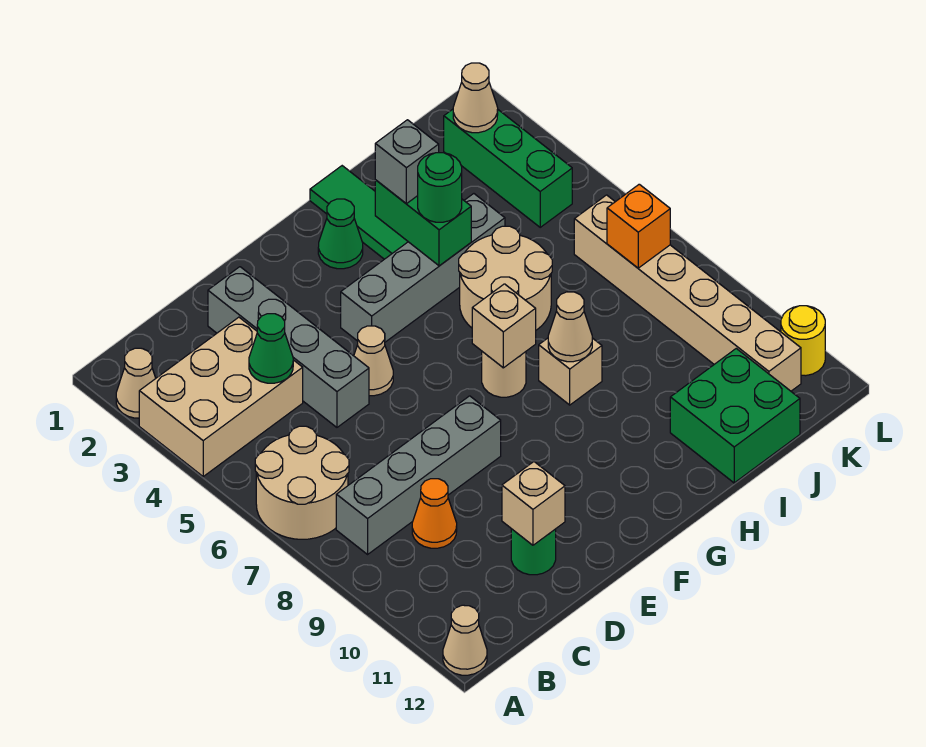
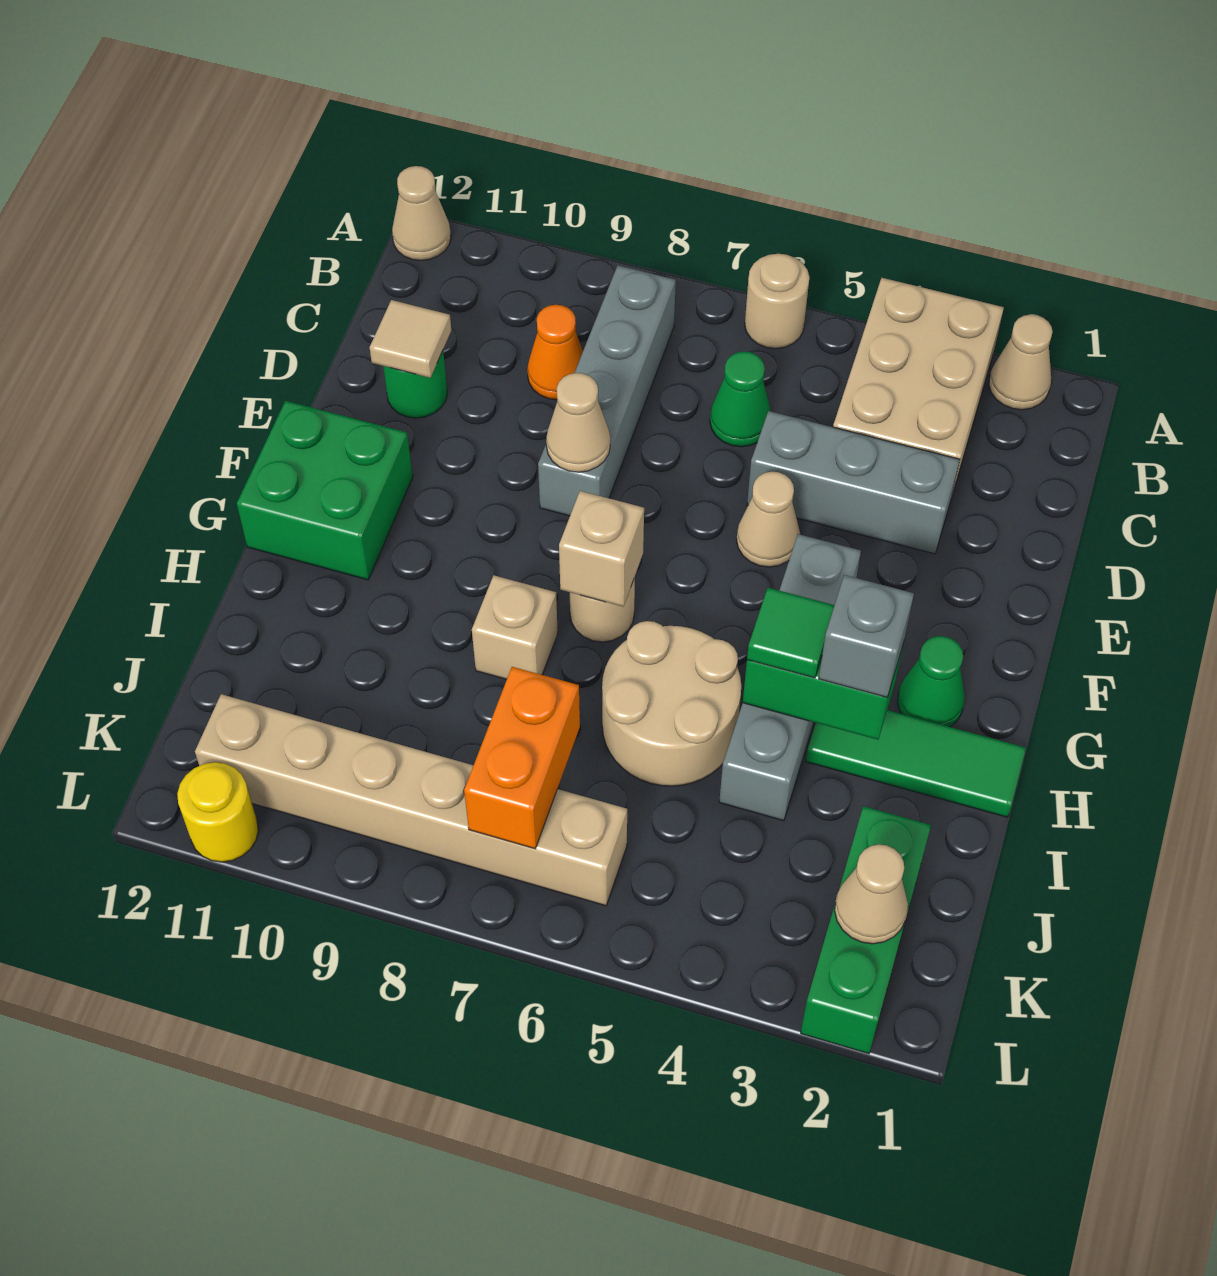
tan round brick A6:B7 level 1 -> tan round brick A6 level 1
green cone C4 level 2 -> green cone C6 level 1
grey brick D2:D5 level 1 -> grey brick D3:D5 level 1
tan brick D11 level 2 -> tan tile D11 level 2
green round brick H4 level 3 -> green tile H4 level 3
tan cone H8 level 2 -> tan cone E8 level 2
green brick I11:J12 level 1 -> green brick F11:G12 level 1
green brick K2:K4 level 1 -> green brick J2:L2 level 1
orange brick K7 level 2 -> orange brick J7:K7 level 2

